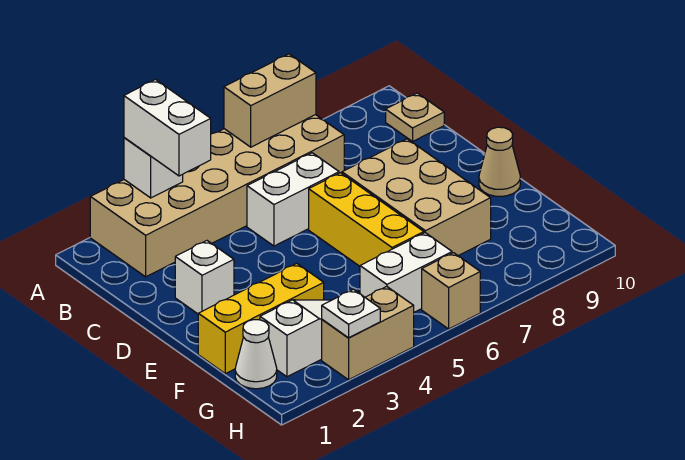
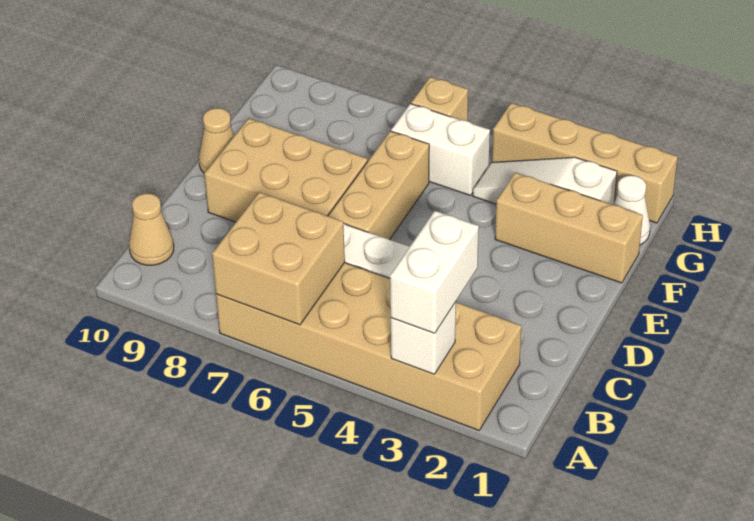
tan brick A6:A7 level 2 -> tan brick A6:B7 level 2
tan plate B10 level 1 -> tan cone B10 level 1
white brick D2 level 1 -> none
yellow brick D6:F6 level 1 -> tan brick D6:F6 level 1
tan brick D7:F8 level 1 -> tan brick D7:E9 level 1
yellow brick F1:F3 level 1 -> tan brick F1:F3 level 1
tan brick H3:H4 level 1 -> tan brick H1:H4 level 1
white plate H3 level 2 -> none

